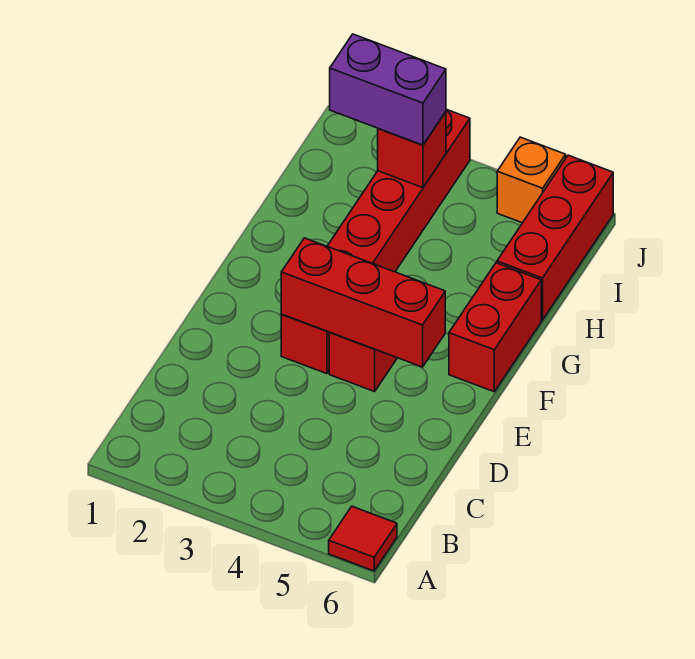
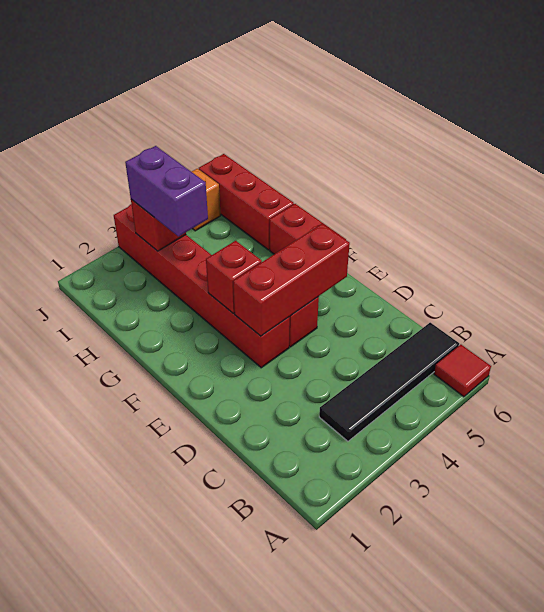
none -> black tile B3:B6 level 1
none -> red brick F3 level 2
purple brick I2:I3 level 3 -> purple brick H3:I3 level 3

